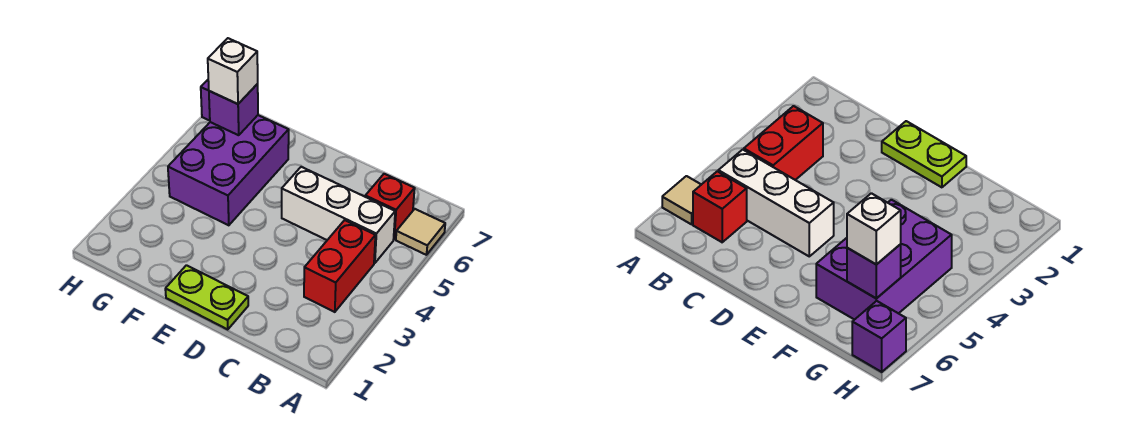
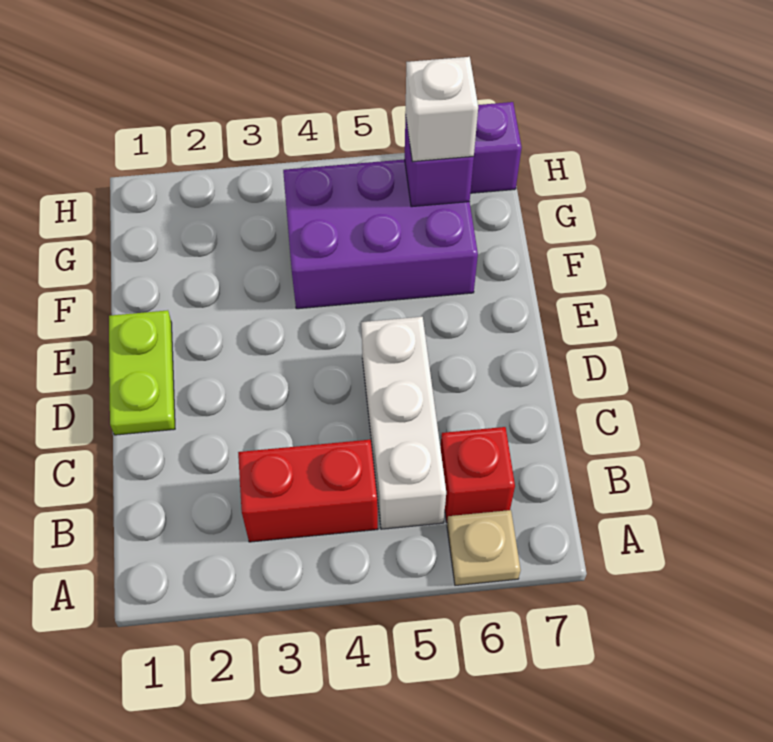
tan tile A6 level 1 -> tan plate A6 level 1

